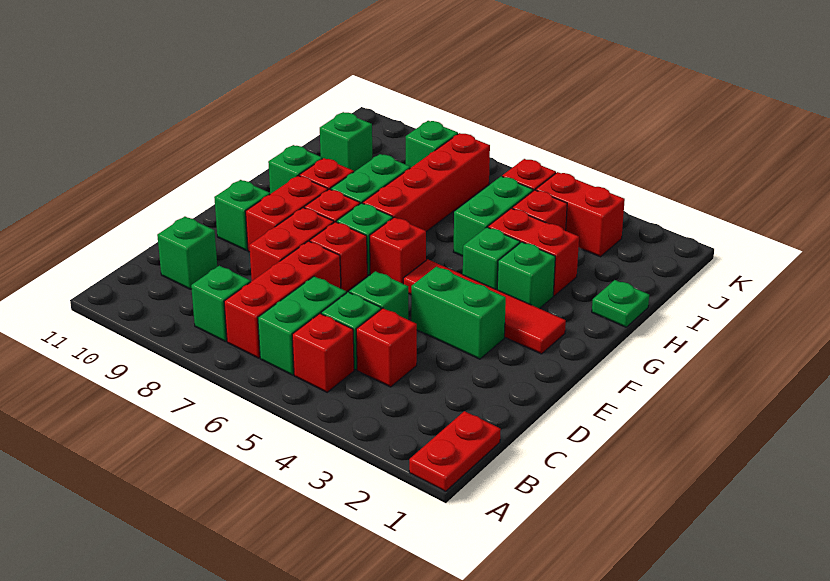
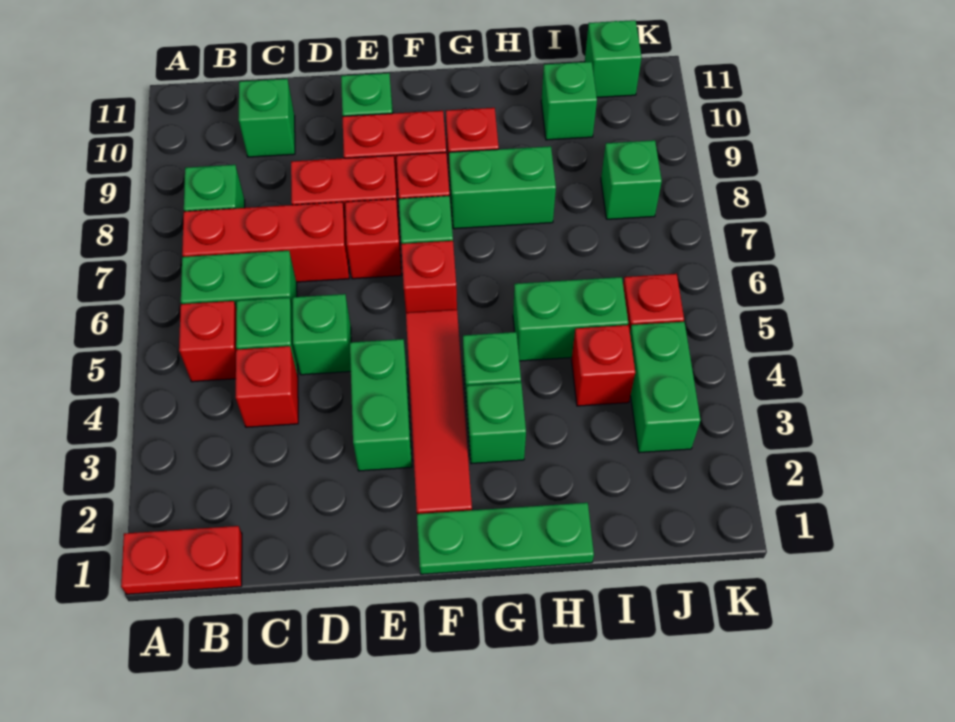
red brick G7:J7 level 1 -> none
green brick G10 level 1 -> green brick J11 level 1
green plate H1 level 1 -> green plate F1:H1 level 1
red brick H3:H4 level 1 -> none
red brick J3:J4 level 1 -> green brick J3:J4 level 1

